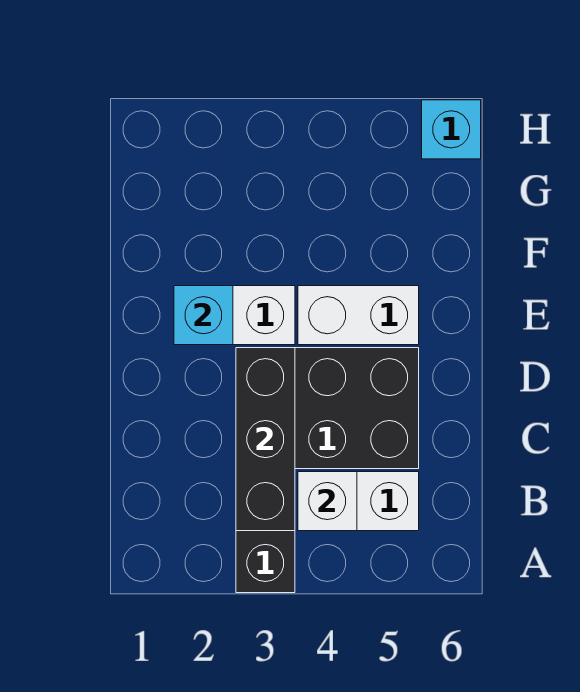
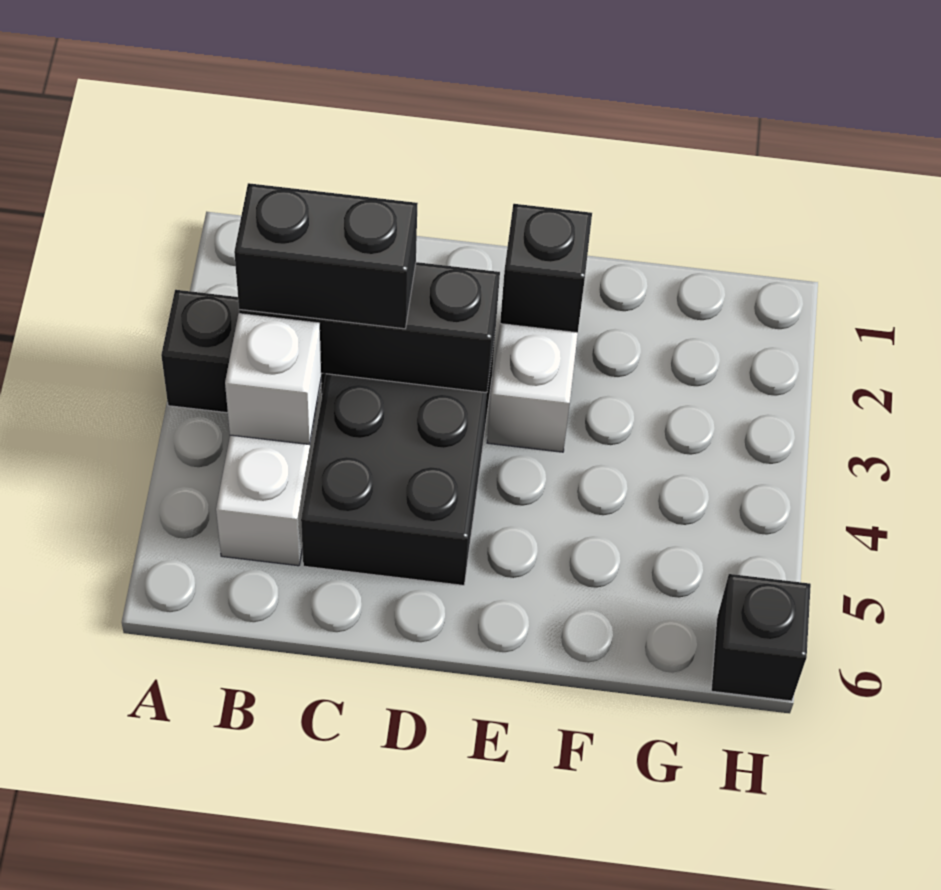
none -> black brick B3:C3 level 3
cyan brick E2 level 2 -> black brick E2 level 2
white brick E4:E5 level 1 -> none
cyan brick H6 level 1 -> black brick H6 level 1

